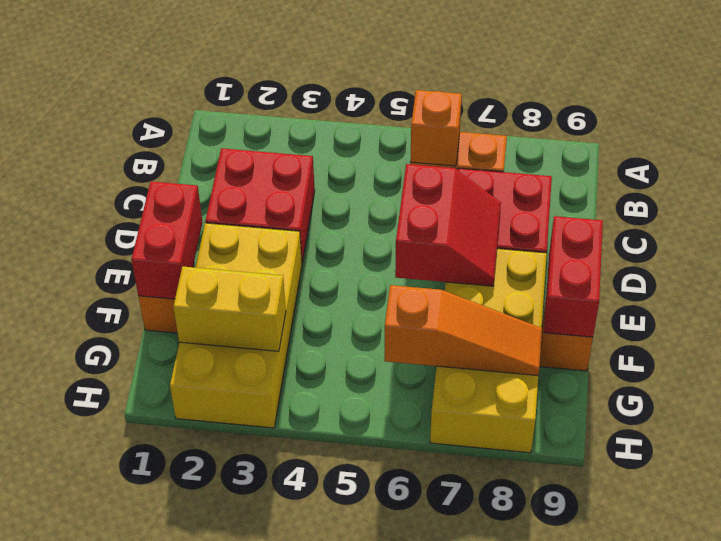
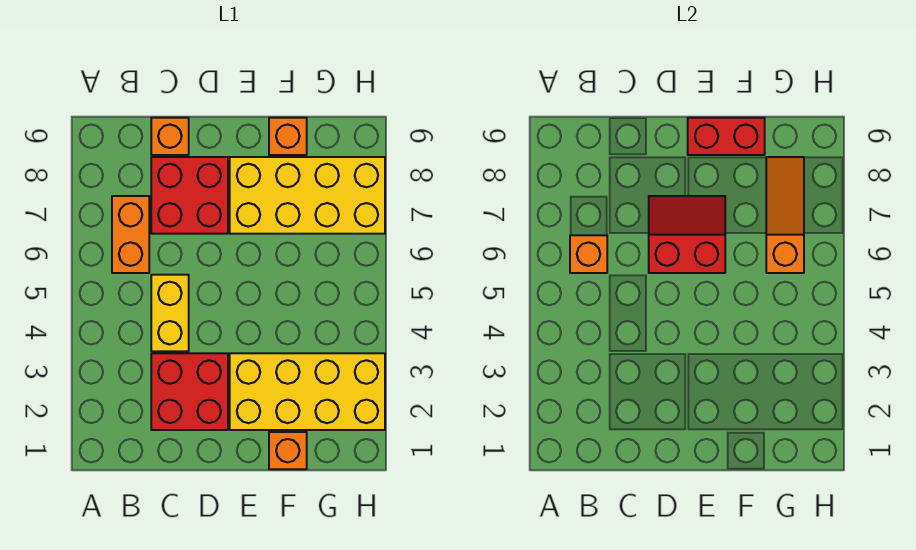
none -> orange brick C9 level 1
red brick E1:F1 level 2 -> none
yellow brick G2:G3 level 2 -> yellow brick C4:C5 level 1

